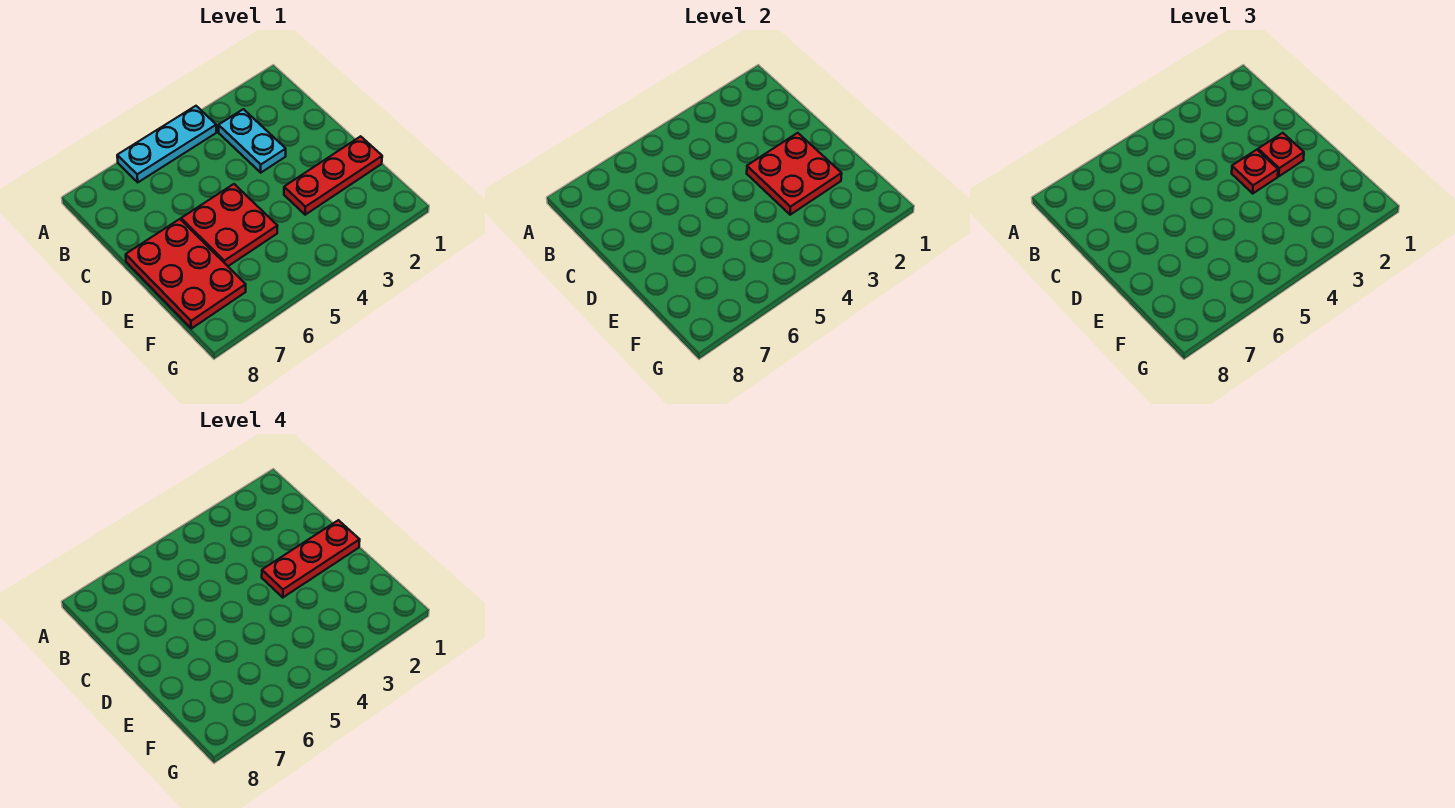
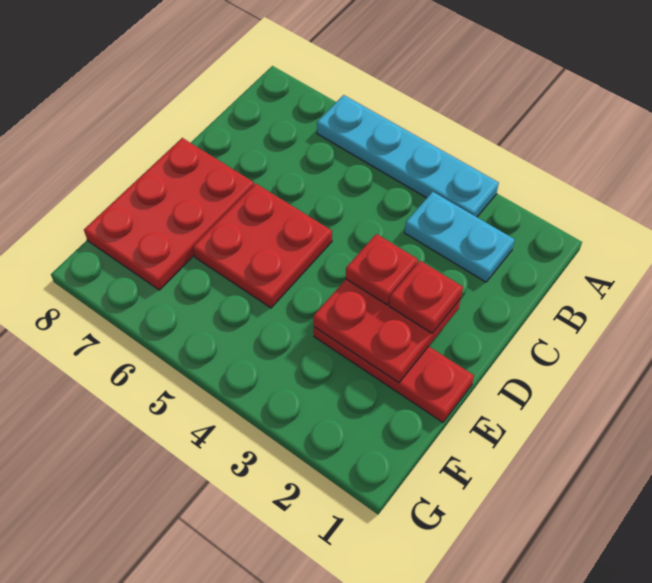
cyan plate A4:A6 level 1 -> cyan plate A3:A6 level 1
cyan plate B3:C3 level 1 -> cyan plate B2:B3 level 1
red plate D1:D3 level 4 -> none

